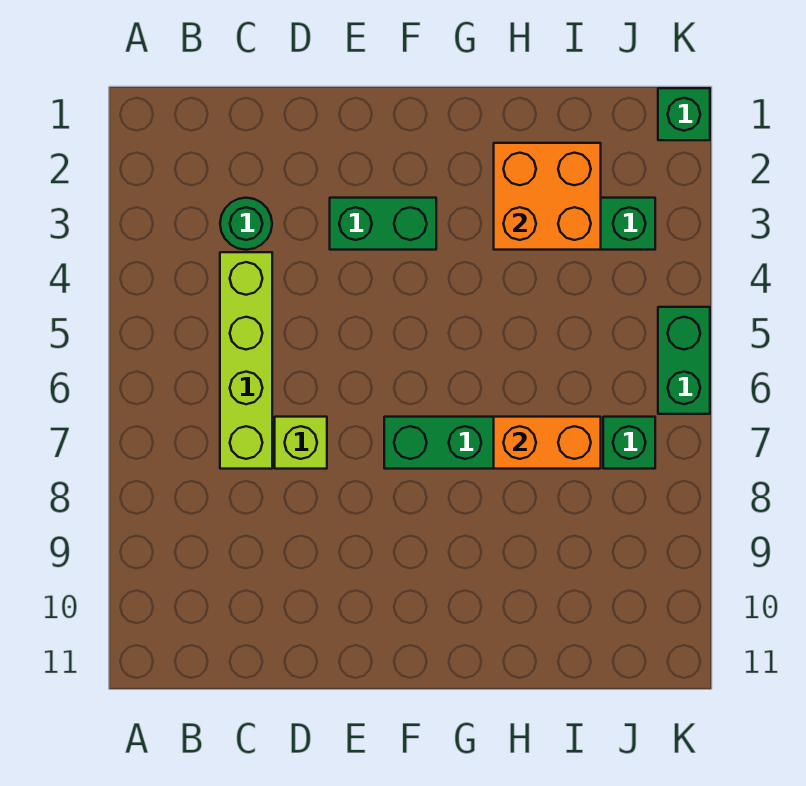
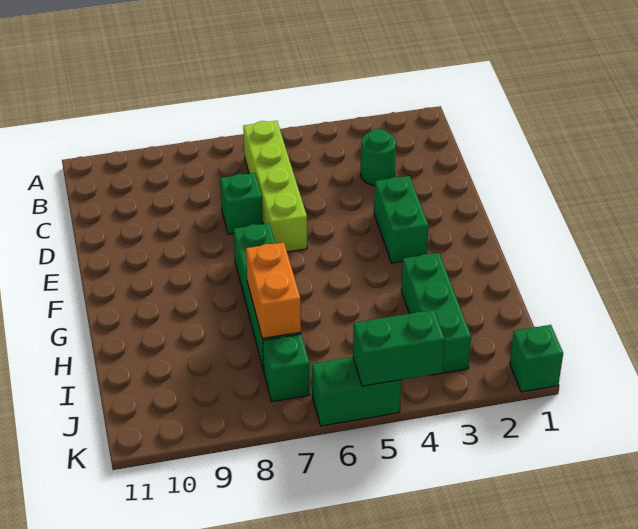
lime brick C4:C7 level 1 -> lime brick B6:E6 level 1
lime brick D7 level 1 -> green brick D7 level 1
orange brick H2:I3 level 2 -> none
none -> green brick K4:K5 level 2

